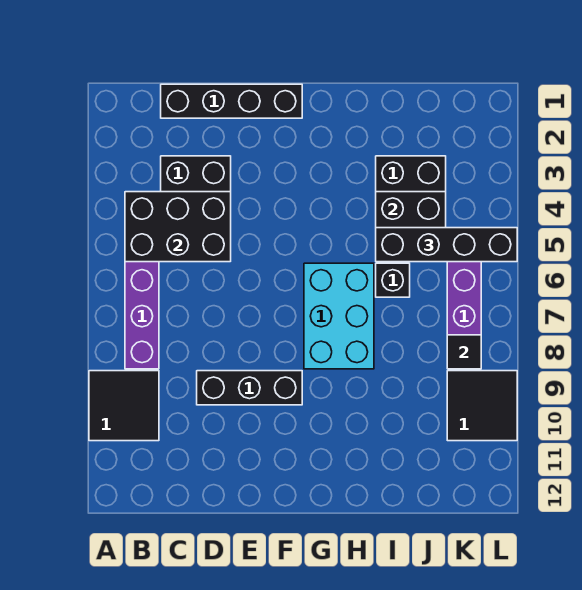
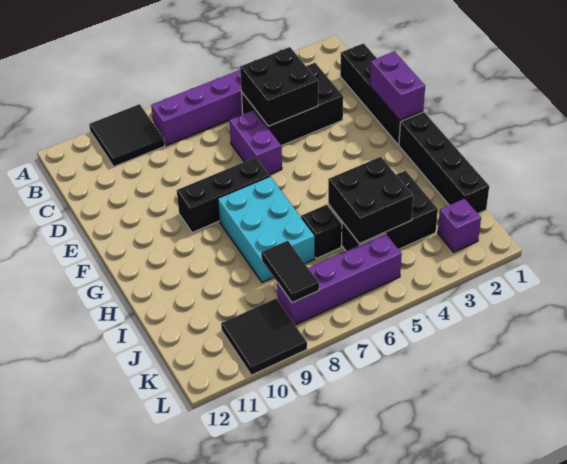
black brick B4:D5 level 2 -> black brick C4:D5 level 2
none -> purple brick D6:E6 level 1
black brick D9:F9 level 1 -> black brick F7:F9 level 1
none -> purple brick E1:F1 level 2
cyan brick G6:H8 level 1 -> cyan brick G7:I8 level 1
black brick I5:L5 level 3 -> black brick G1:J1 level 1
none -> purple brick K2 level 1
black tile K8 level 2 -> black tile J8:K8 level 2

